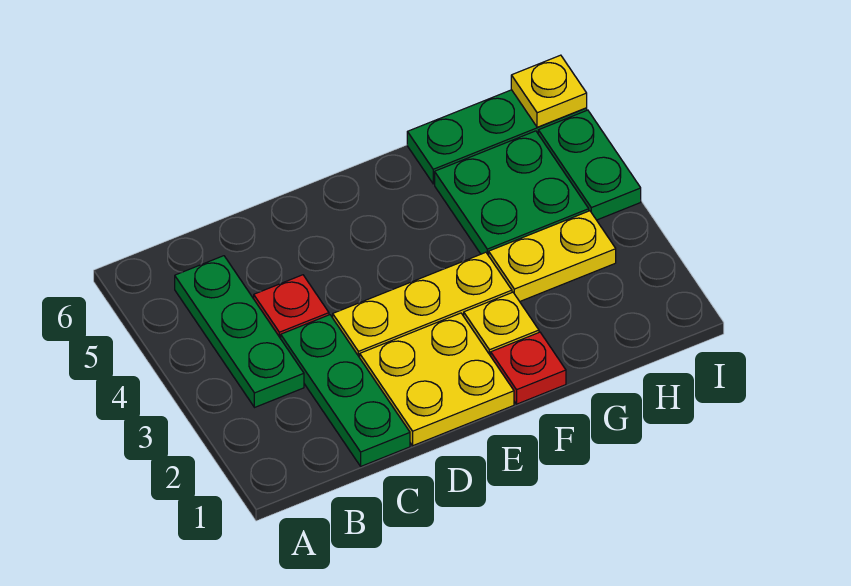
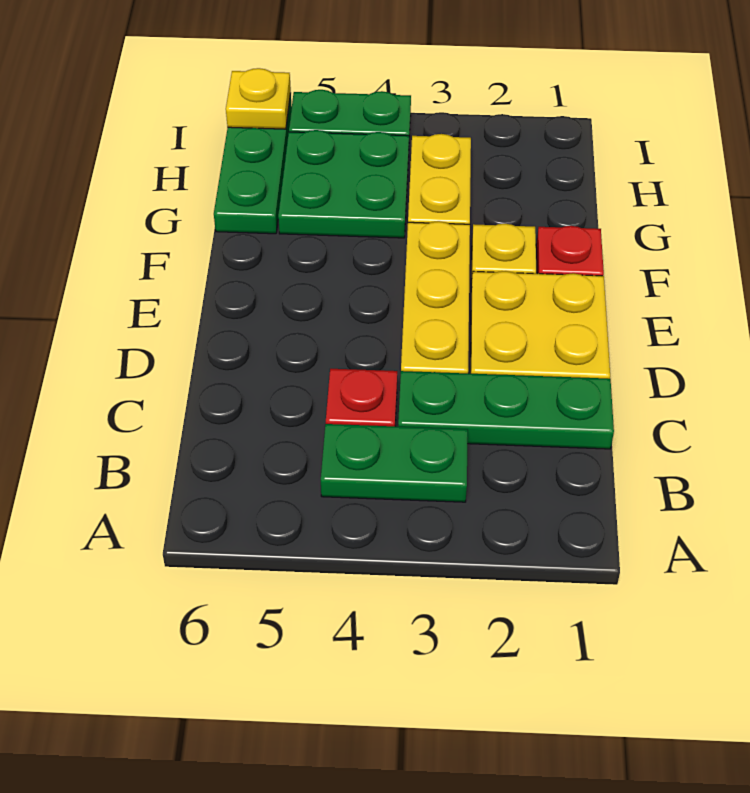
green plate B3:B5 level 1 -> green plate B3:B4 level 1

